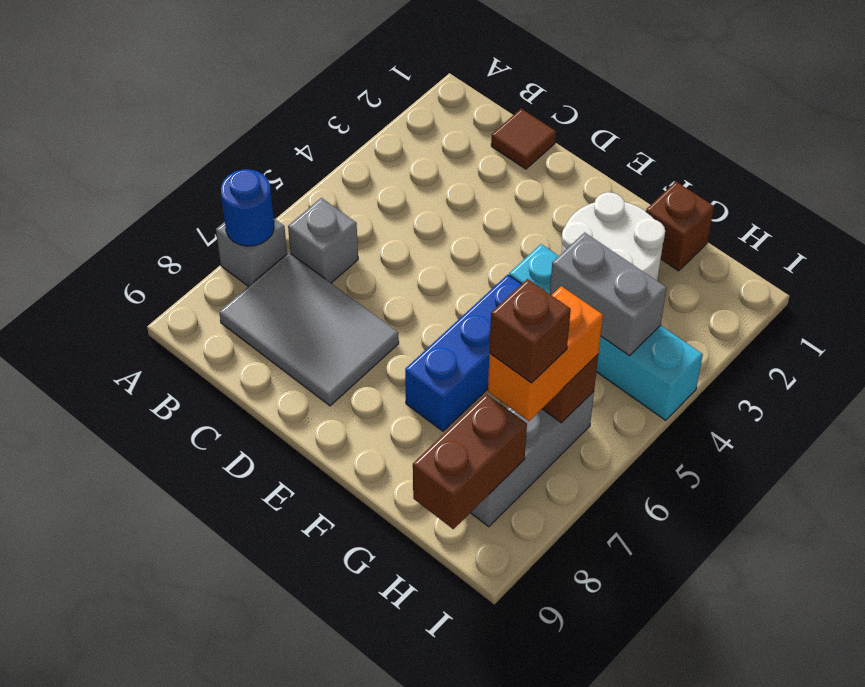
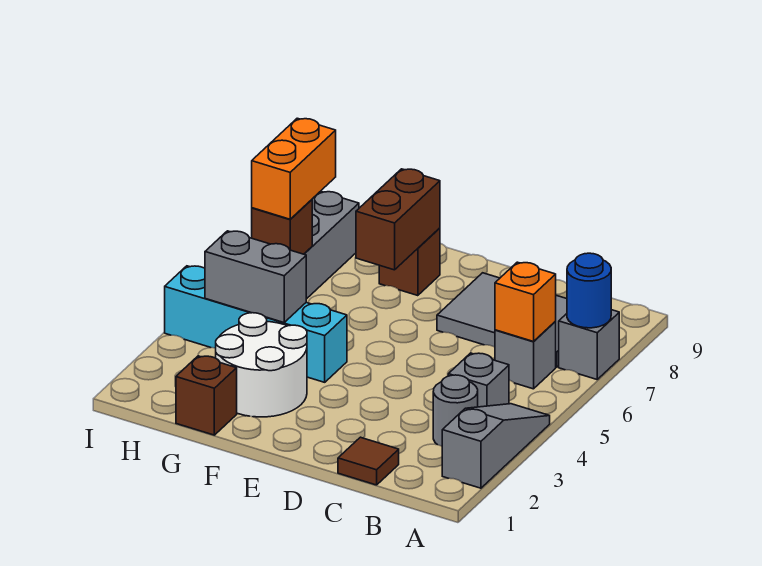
none -> grey slope A2:A4 level 1 top 2
none -> grey round brick B3 level 1
none -> grey brick B4 level 1
none -> orange brick B6 level 2
blue brick F5:F7 level 1 -> none
brown brick H7 level 4 -> brown brick F8 level 1
brown brick H8:H9 level 2 -> brown brick F7:F8 level 2

